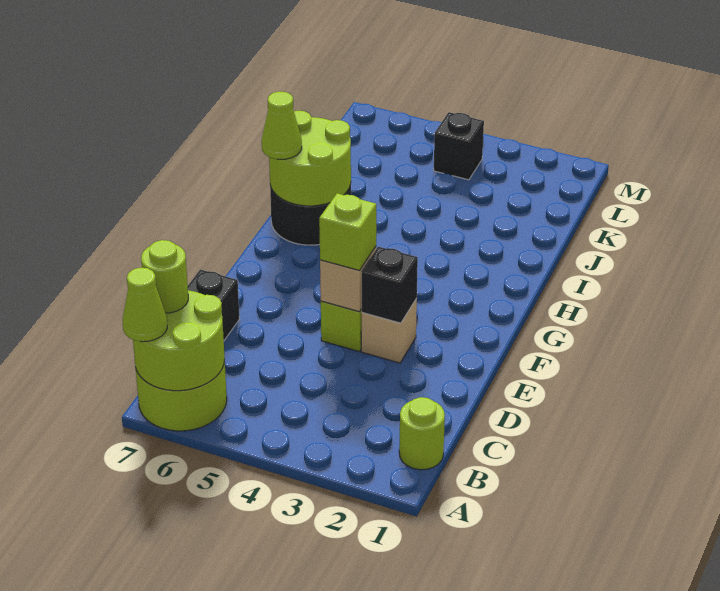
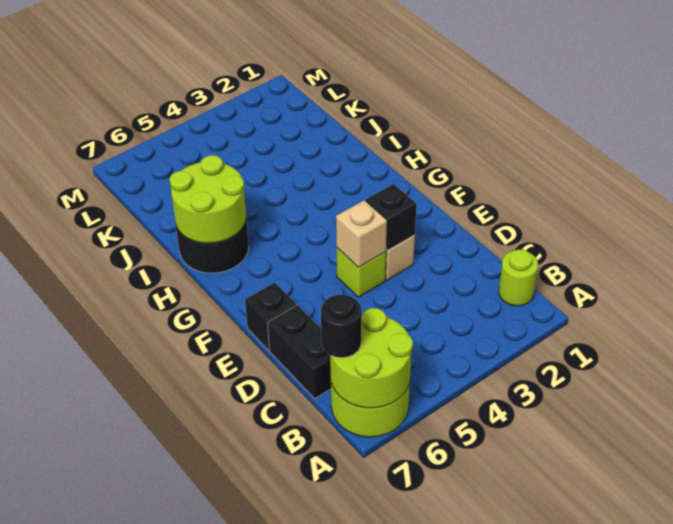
lime cone A7 level 3 -> none
lime round brick B7 level 3 -> black round brick B7 level 3
lime brick E4 level 3 -> none
lime cone H7 level 3 -> none
black brick L4 level 1 -> black brick E7 level 1

